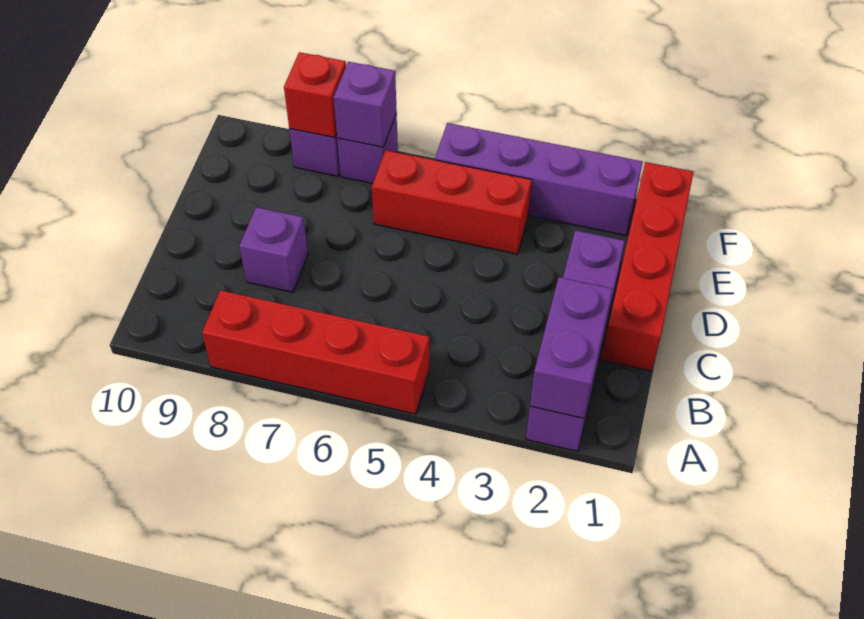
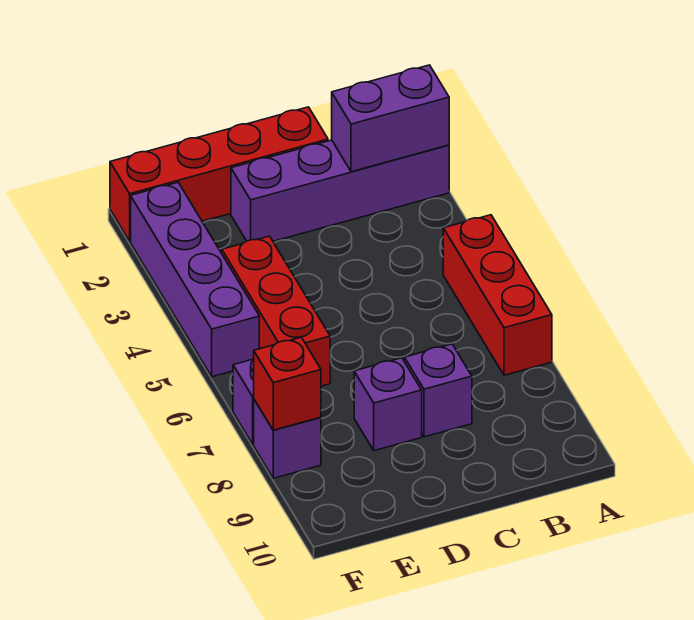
red brick A5:A8 level 1 -> red brick A5:A7 level 1
purple brick F7 level 2 -> purple brick D8 level 1

